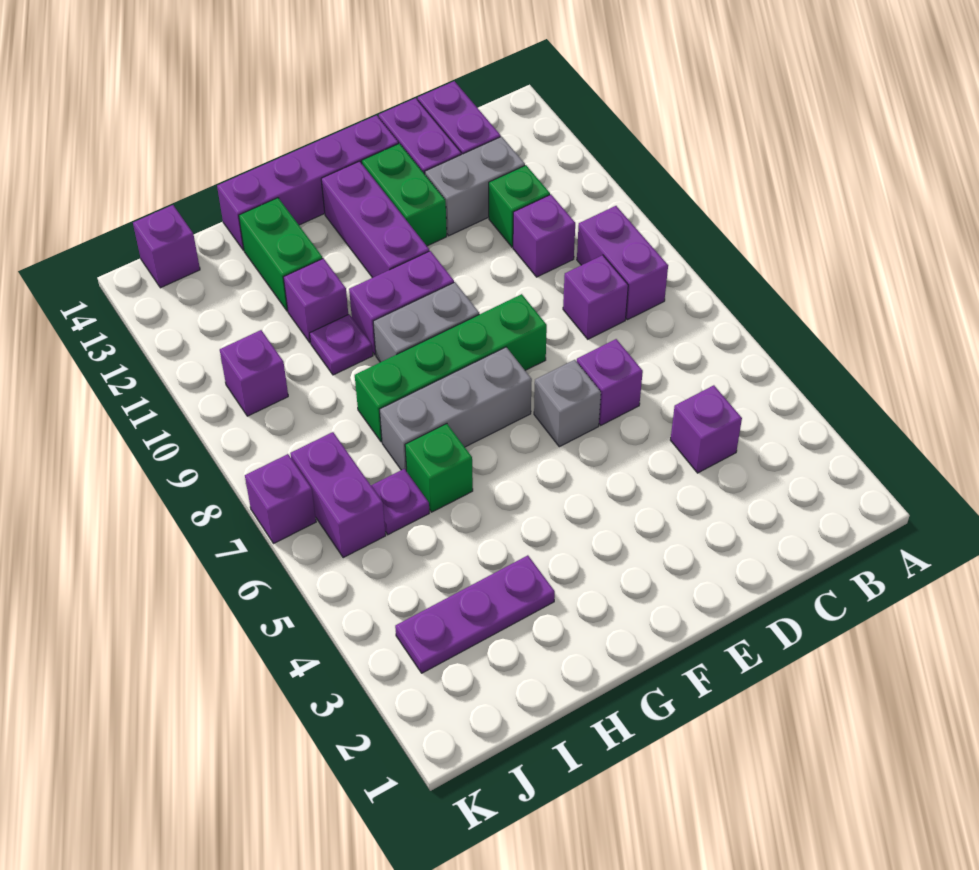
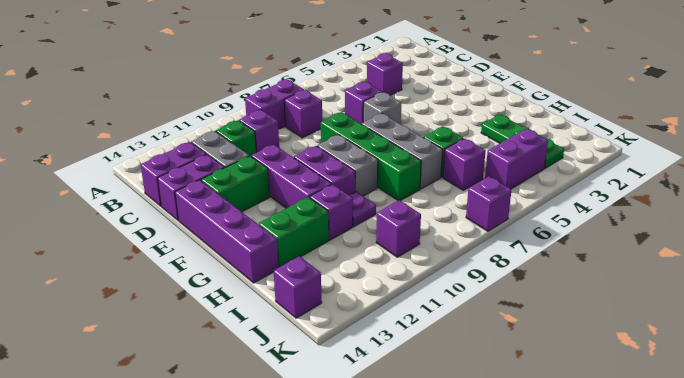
purple brick F11:F13 level 1 -> purple brick E11:G11 level 1
purple plate H3:J3 level 1 -> green plate H3:J3 level 1
purple plate I6 level 1 -> purple brick I6 level 1
purple brick J6:J7 level 1 -> purple brick J4:J5 level 1

